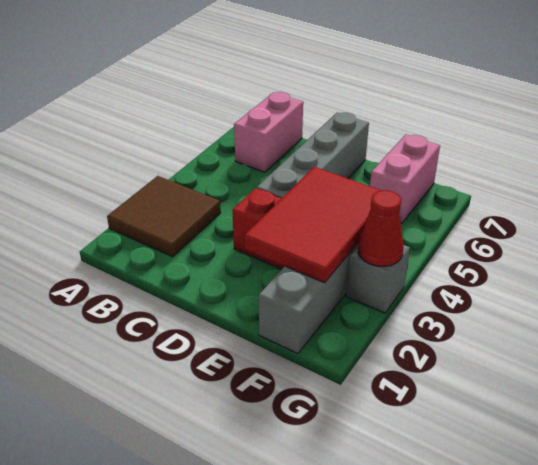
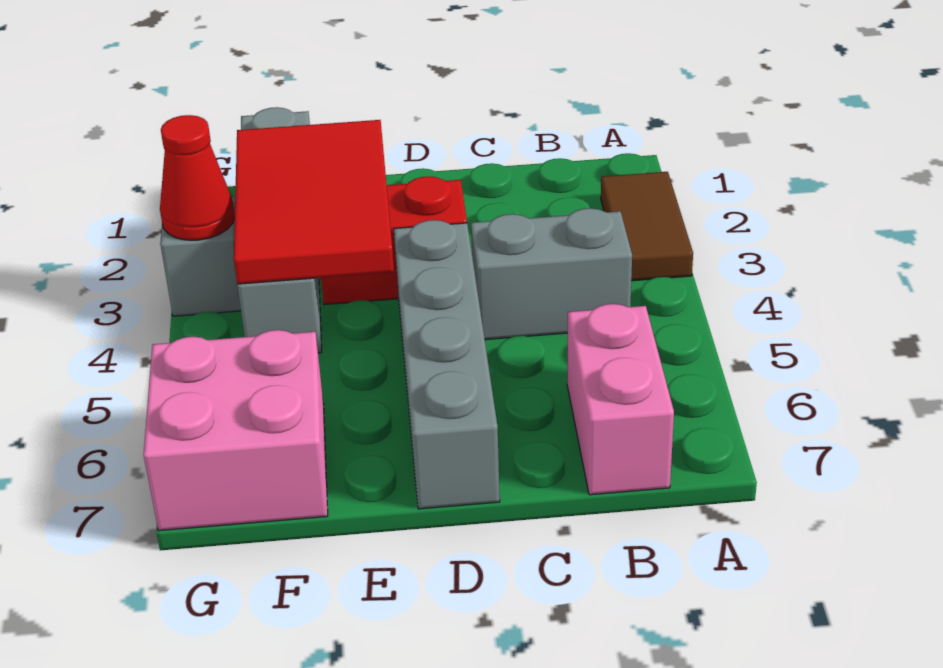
brown tile A2:B3 level 1 -> brown tile A2:A3 level 1
none -> grey brick B4:C4 level 1
pink brick F6:F7 level 1 -> pink brick F6:G7 level 1

